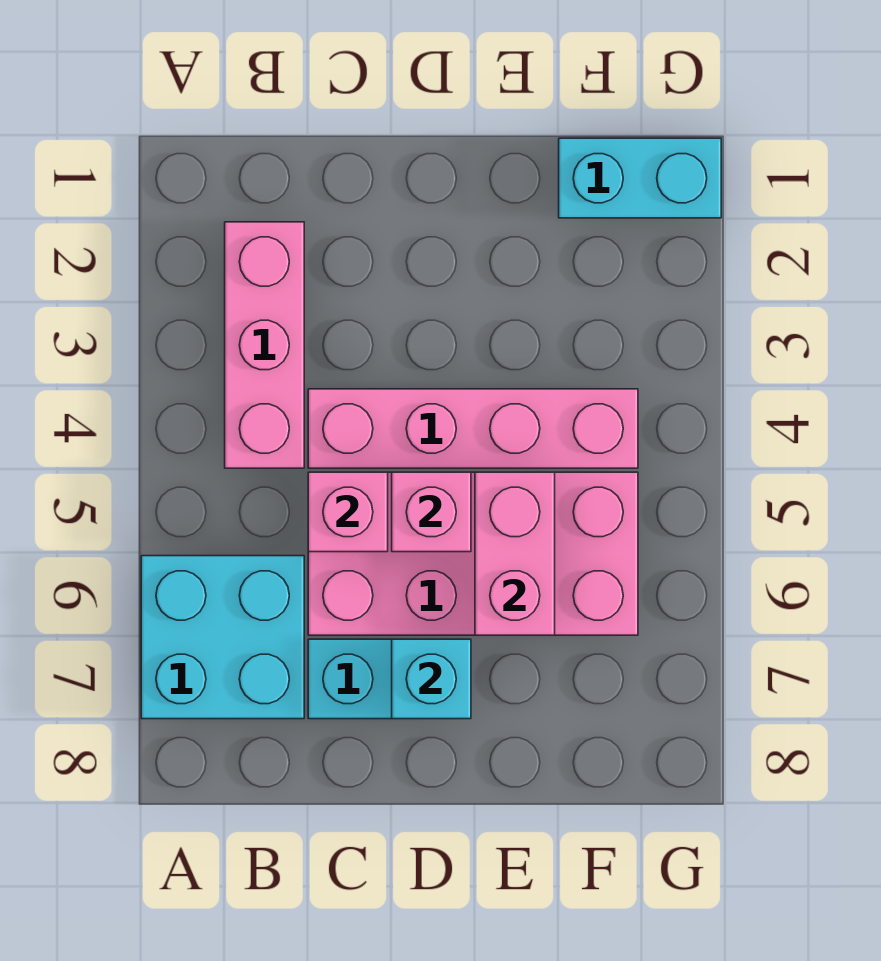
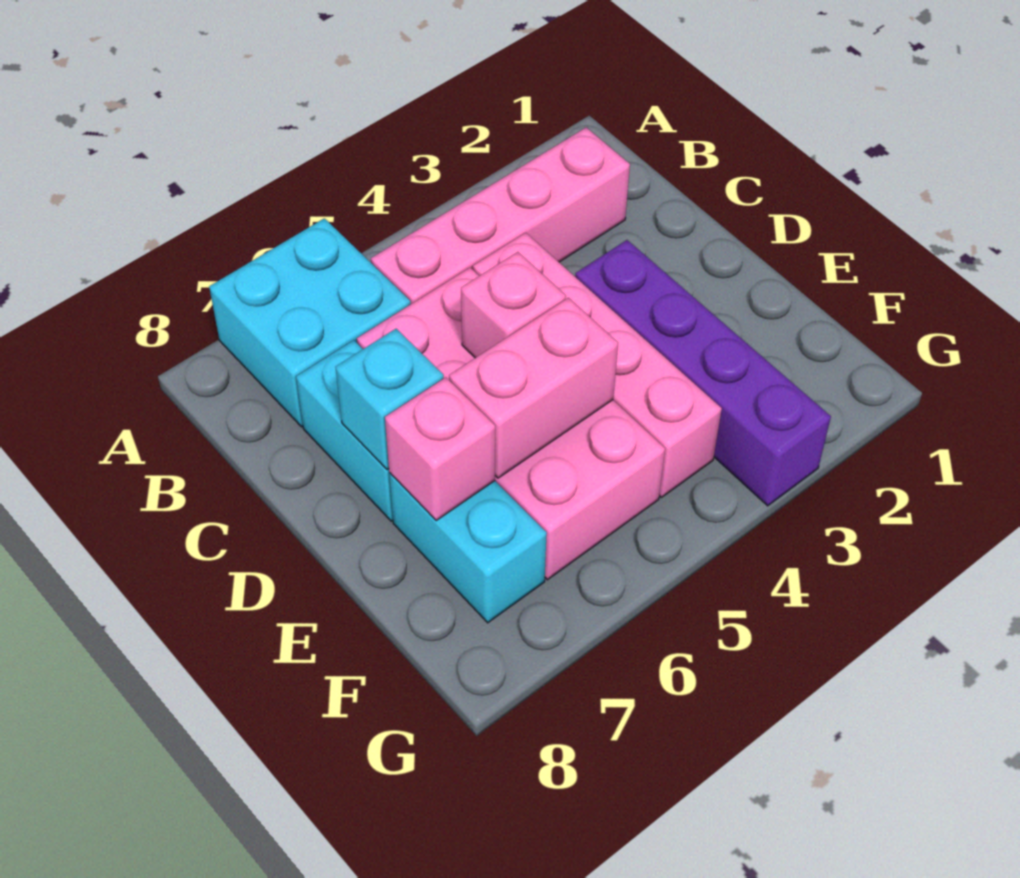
pink brick B2:B4 level 1 -> pink brick B2:B5 level 1
pink brick C5 level 2 -> pink brick E7 level 2
none -> purple brick D3:G3 level 1
cyan brick F1:G1 level 1 -> cyan brick E7:F7 level 1

